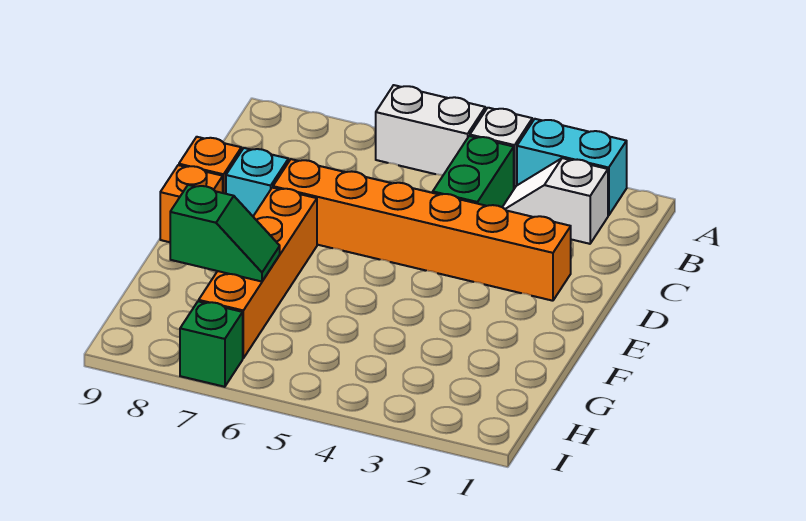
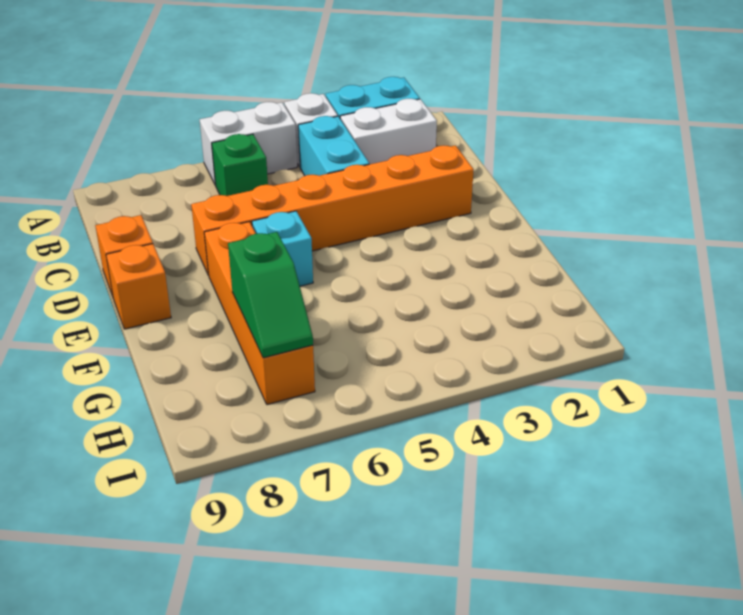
white slope B2:B3 level 1 top 2 -> white brick B2:B3 level 1
green brick B4:C4 level 1 -> cyan brick B4:C4 level 1
cyan brick D8 level 1 -> cyan brick E6 level 1
green slope G7:G8 level 2 top 8 -> green slope G7:H7 level 2 top G
green brick I7 level 1 -> green brick B6 level 1

